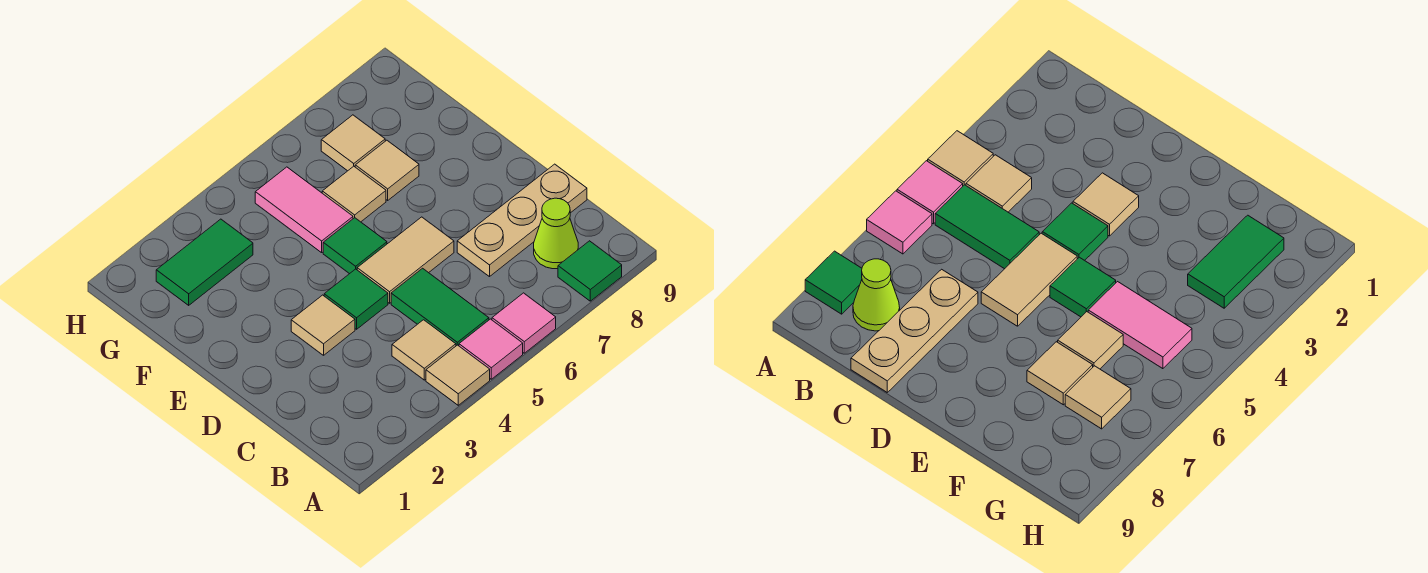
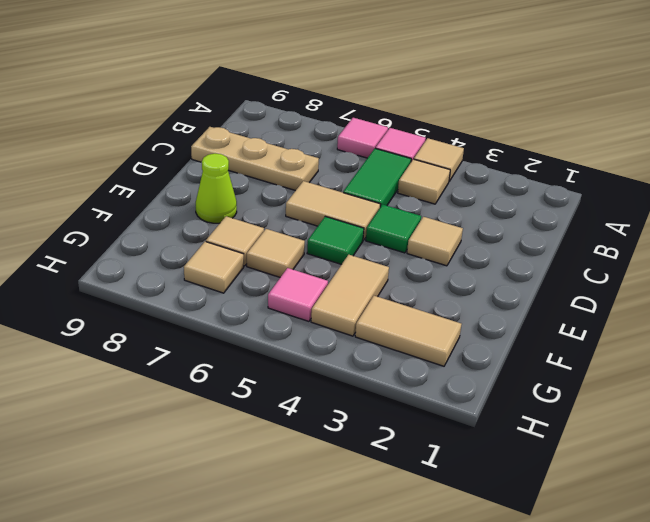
green tile A8 level 1 -> none
lime cone B8 level 1 -> lime cone E8 level 1
none -> tan tile F4:G4 level 1
pink tile F5:G5 level 1 -> pink tile G5 level 1
green tile G2:G3 level 1 -> tan tile G2:G3 level 1

